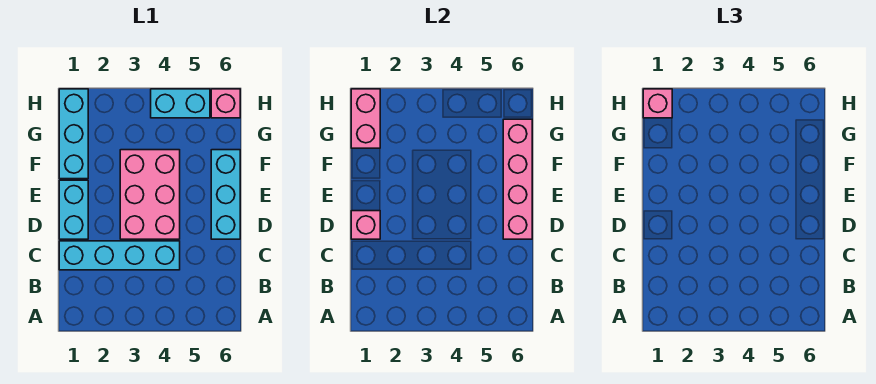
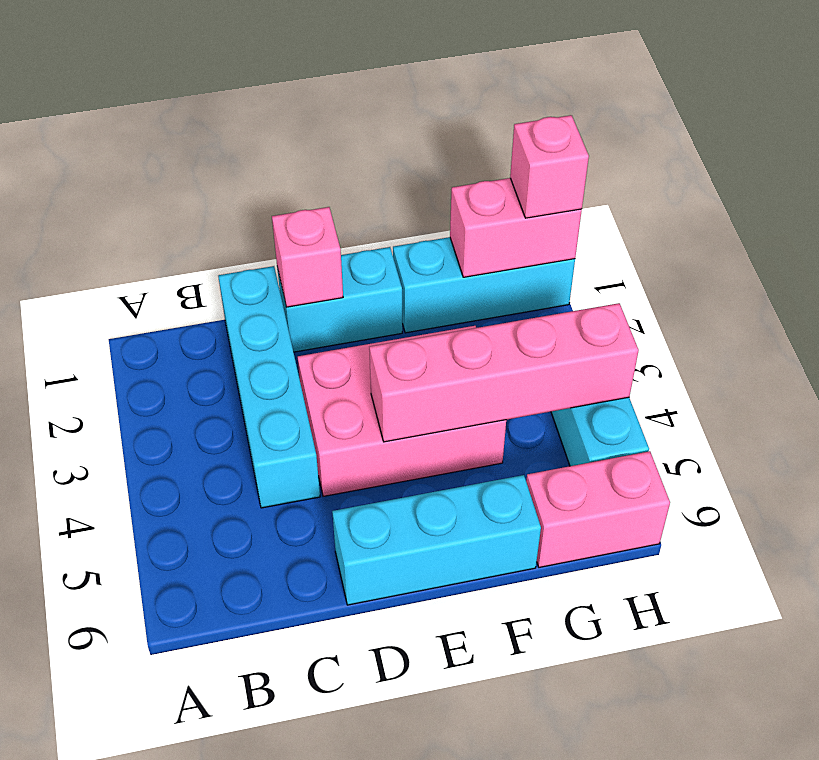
pink brick D6:G6 level 2 -> pink brick E4:H4 level 2
pink brick H6 level 1 -> pink brick G6:H6 level 1

